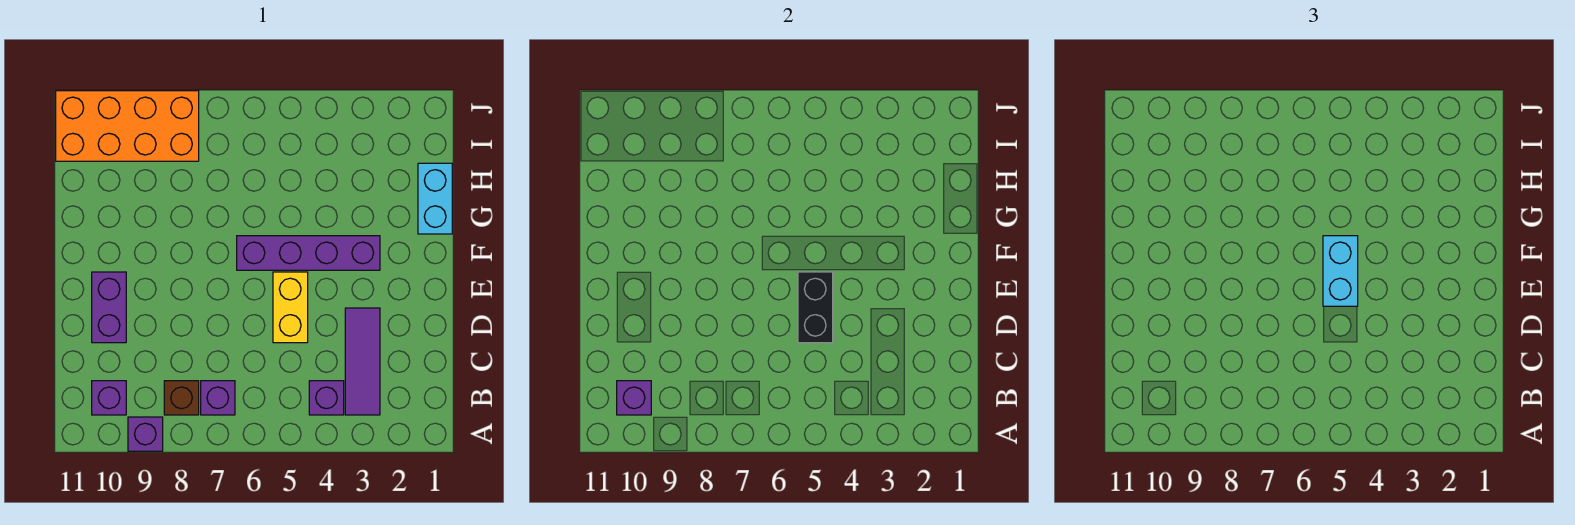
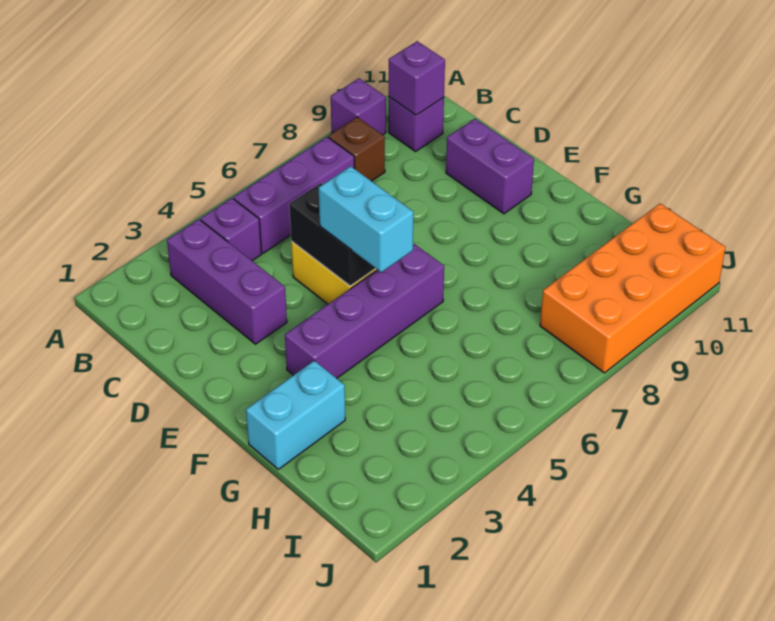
purple tile B3:D3 level 1 -> purple brick B3:D3 level 1
purple brick B7 level 1 -> purple brick B5:B7 level 1
cyan brick G1:H1 level 1 -> cyan brick G1:G2 level 1

